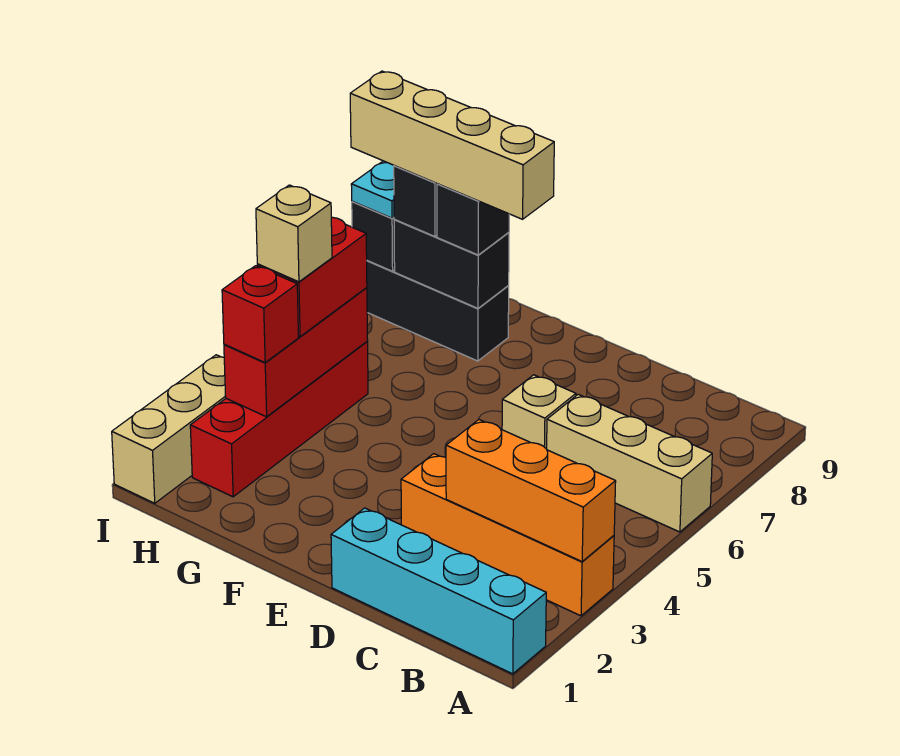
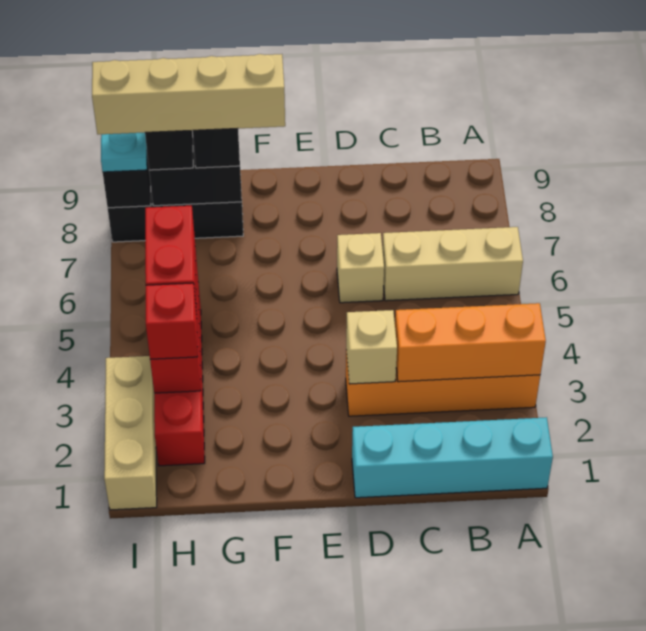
tan brick H4 level 4 -> tan brick D3 level 2

